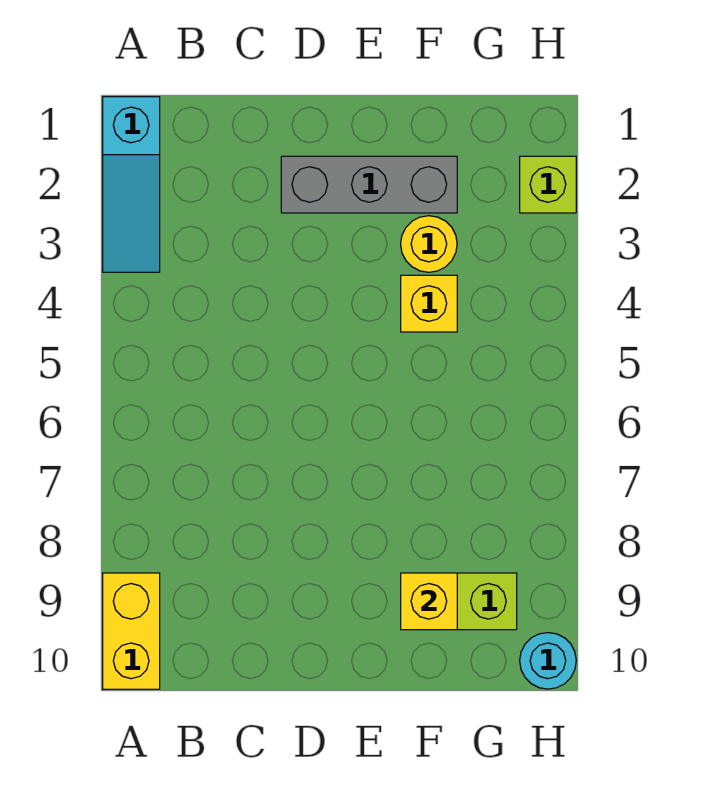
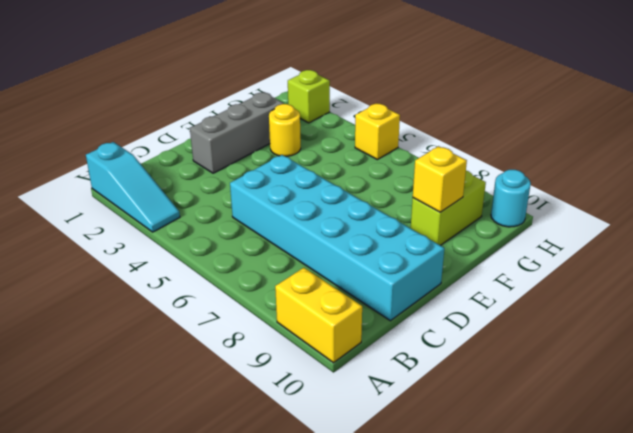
none -> cyan brick C5:D10 level 1
yellow brick F4 level 1 -> yellow brick H5 level 1

